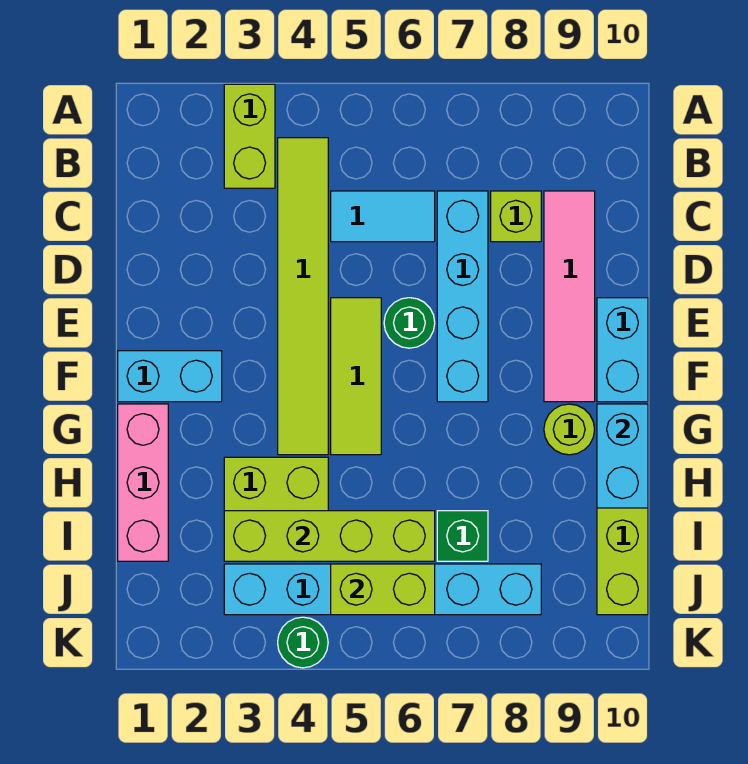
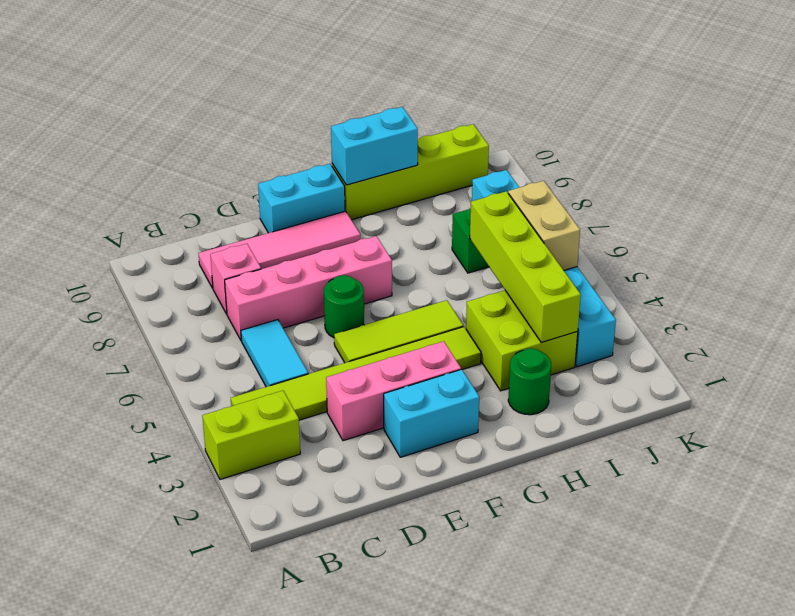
cyan brick C7:F7 level 1 -> pink brick C7:F7 level 1
lime brick C8 level 1 -> pink brick C8 level 1
cyan brick F1:F2 level 1 -> cyan brick E2:F2 level 1
pink brick G1:I1 level 1 -> pink brick D3:F3 level 1
lime round brick G9 level 1 -> none
lime brick J5:J6 level 2 -> tan brick J5:J6 level 2
green round brick K4 level 1 -> green round brick H2 level 1

